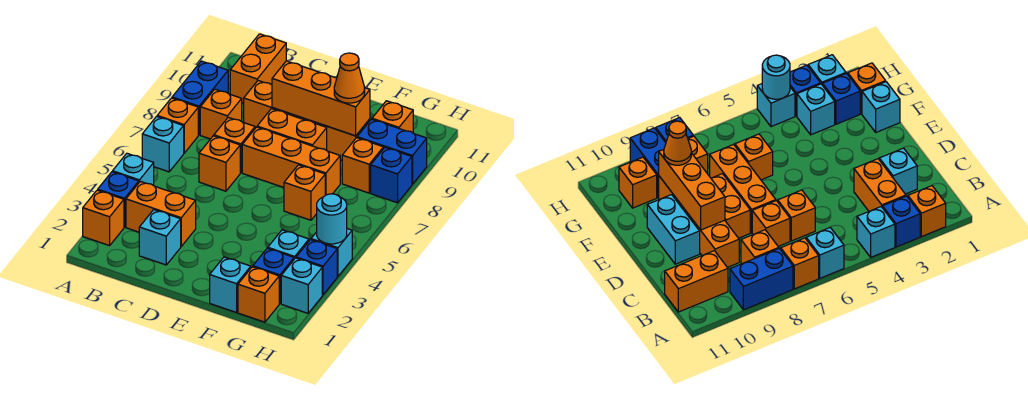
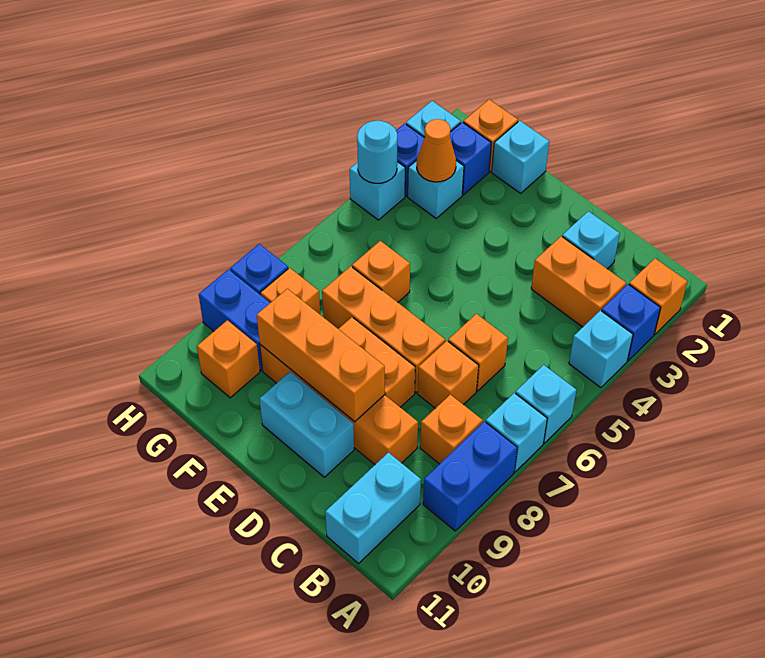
orange brick A7 level 1 -> cyan brick A7 level 1
orange brick B10:B11 level 1 -> cyan brick B10:B11 level 1
orange cone F9 level 3 -> orange cone G3 level 2

